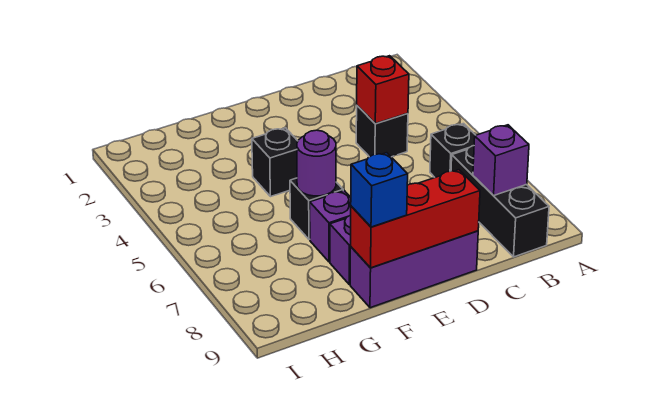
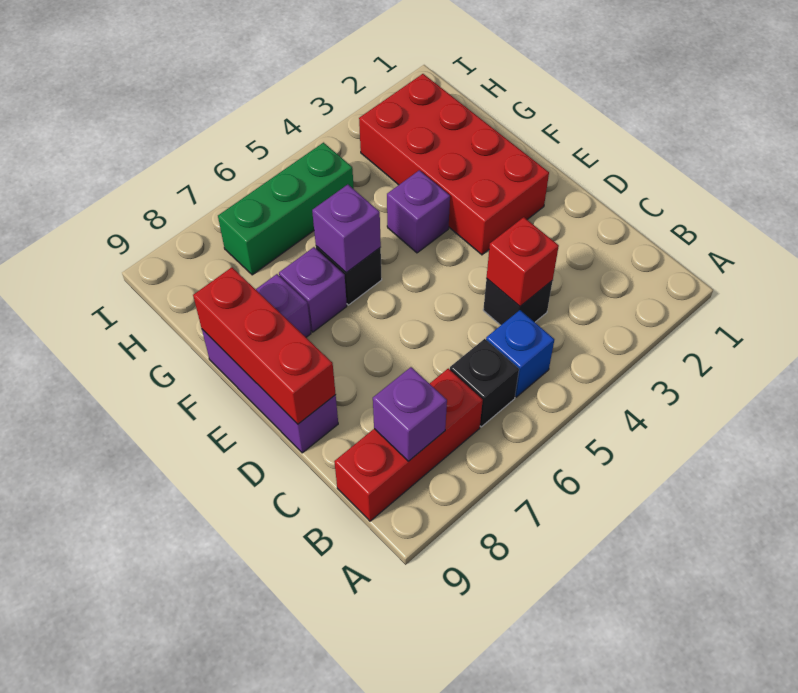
black brick B7:B9 level 1 -> red brick B7:B9 level 1
none -> red brick E2:H3 level 1
black brick F4 level 1 -> purple brick F4 level 1
purple round brick F6 level 2 -> purple brick F6 level 2
blue brick F9 level 3 -> blue brick B5 level 1
none -> green brick H5:H7 level 1

